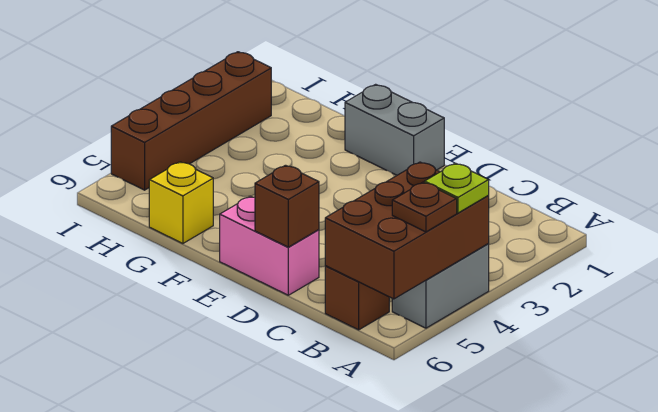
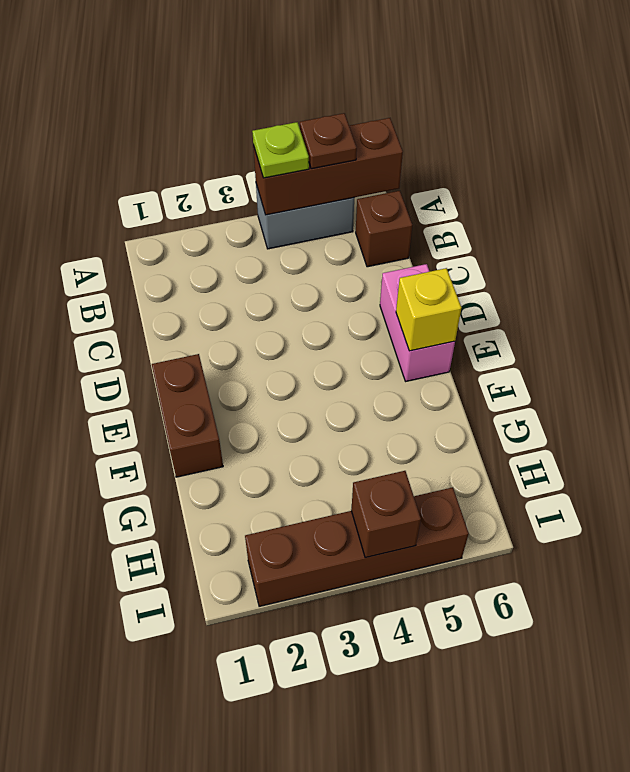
brown brick A4:B6 level 2 -> brown brick A4:A6 level 2
brown brick D6 level 2 -> brown brick I4 level 2
grey brick E1:F1 level 1 -> brown brick E1:F1 level 1
yellow brick G6 level 1 -> yellow brick E6 level 2

